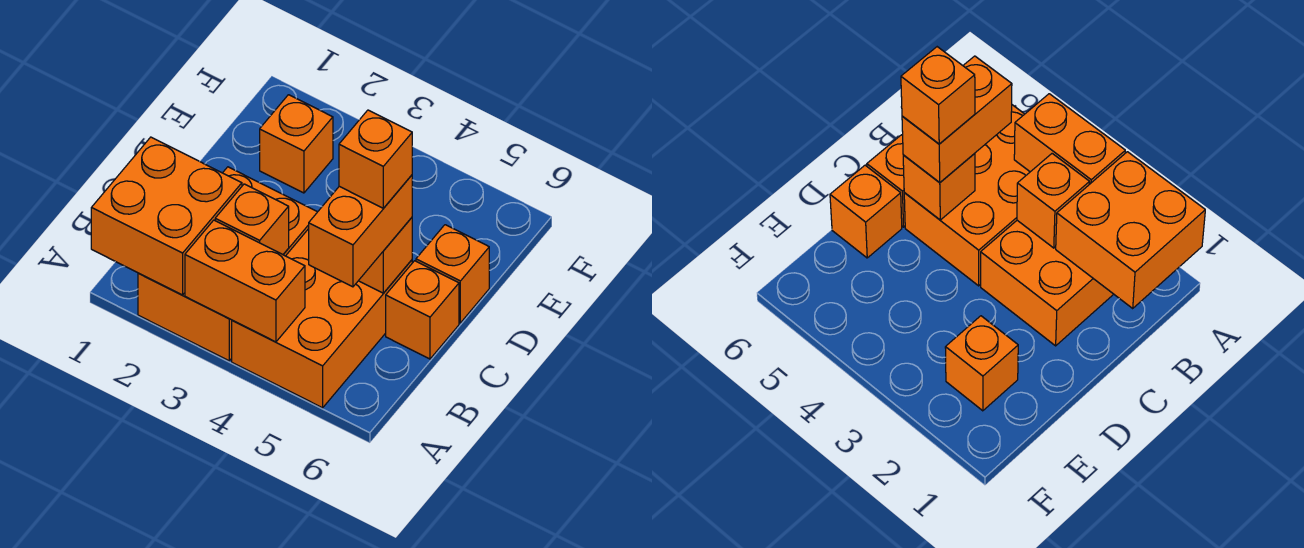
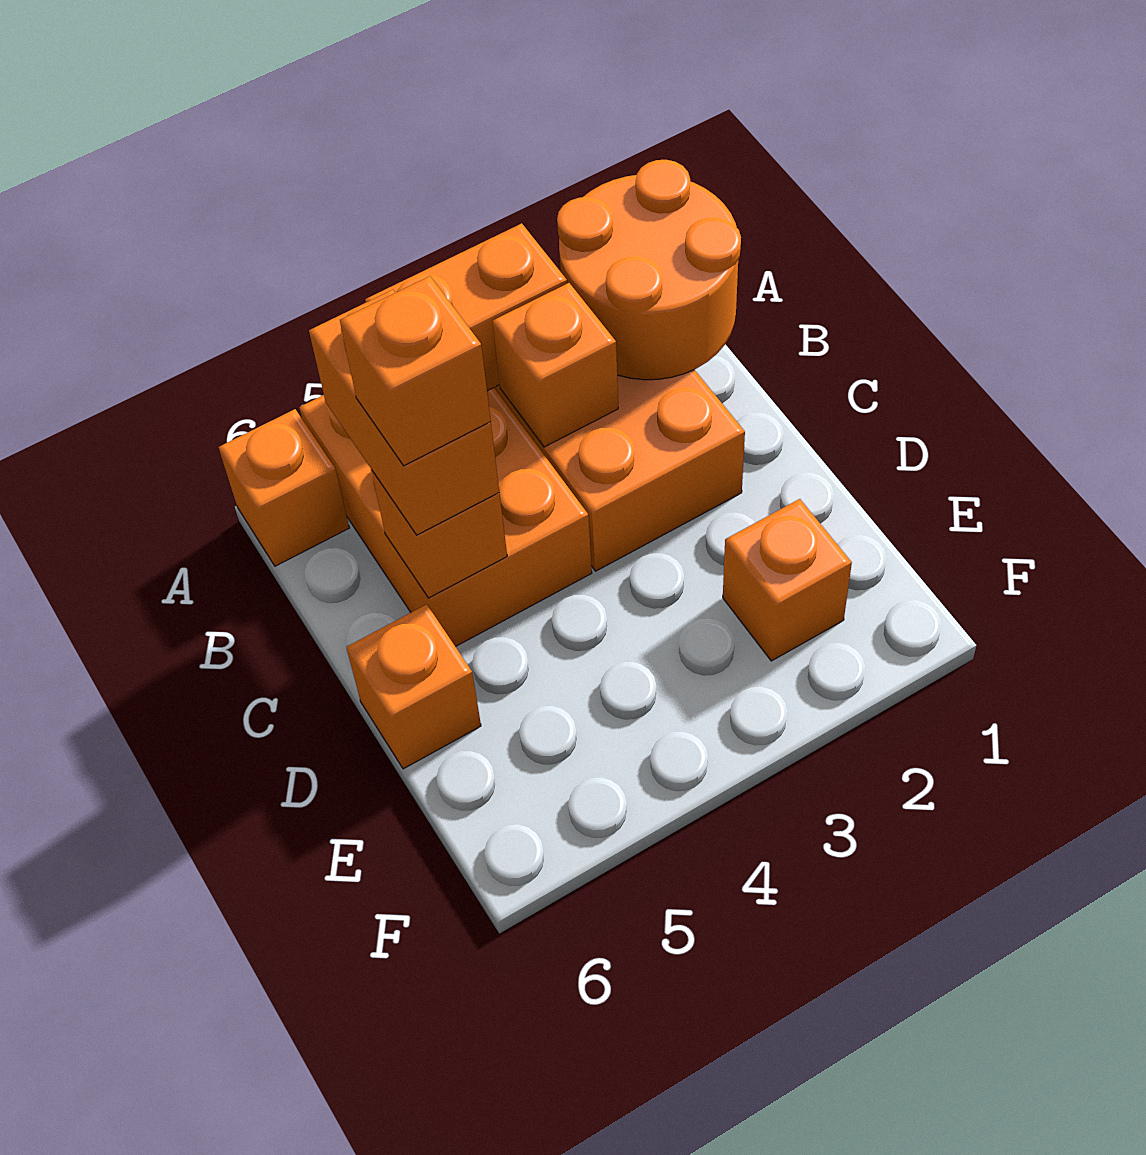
orange brick A1:B2 level 2 -> orange round brick A1:B2 level 2
orange brick C6 level 1 -> orange brick A6 level 1

